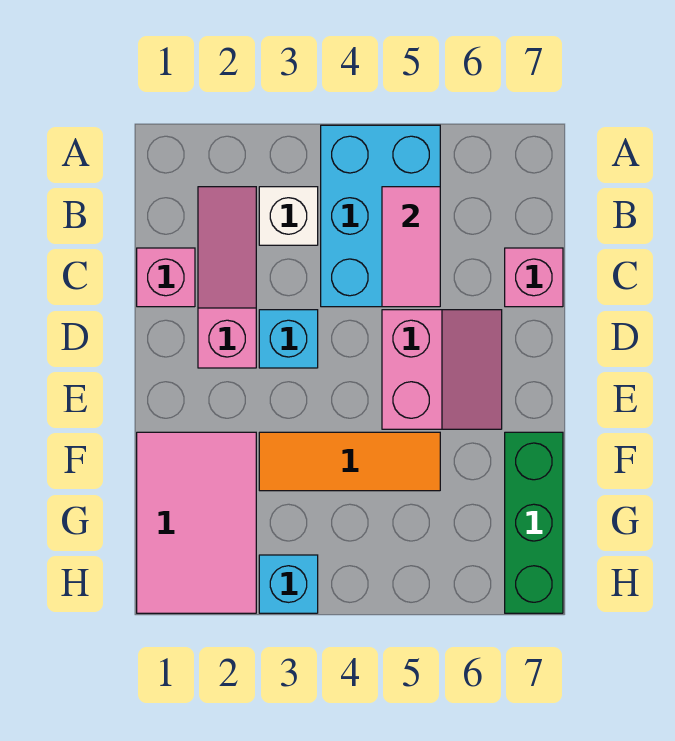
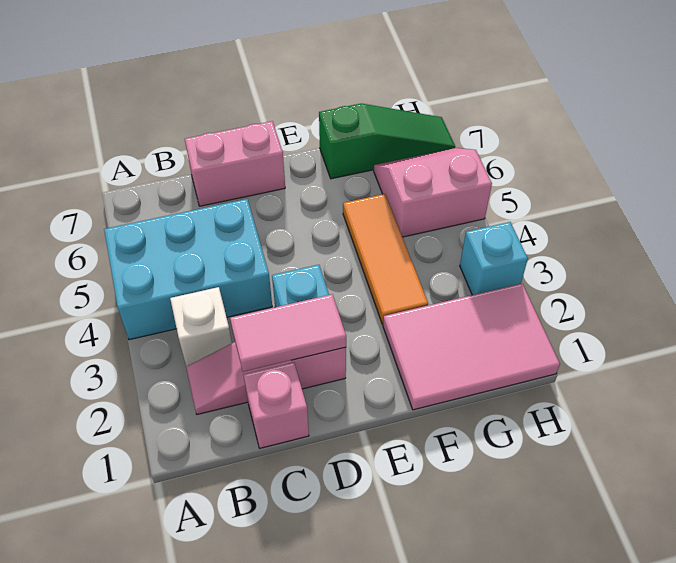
pink tile B5:C5 level 2 -> pink tile C2:D2 level 2
pink brick C7 level 1 -> pink brick C7:D7 level 1
pink slope D5:E6 level 1 top 5 -> pink slope G5:H6 level 1 top 5
green brick F7:H7 level 1 -> green slope F7:H7 level 1 top F

